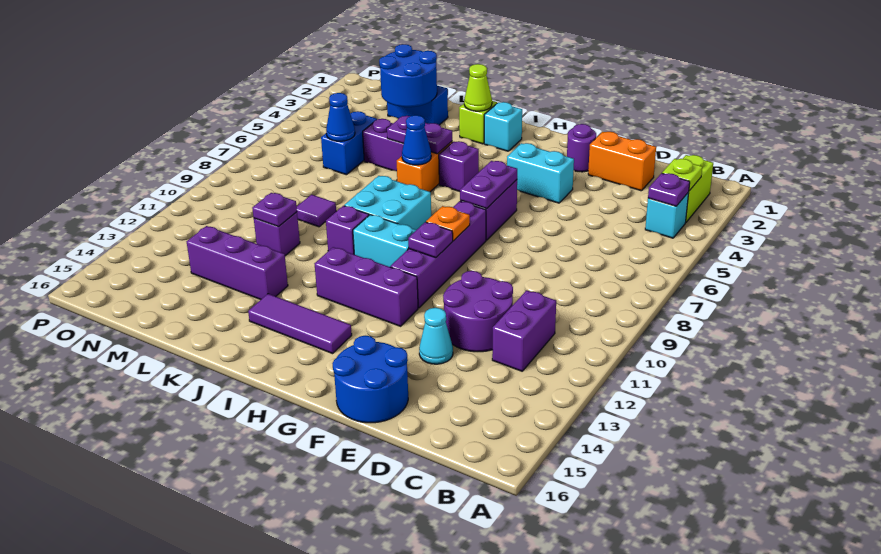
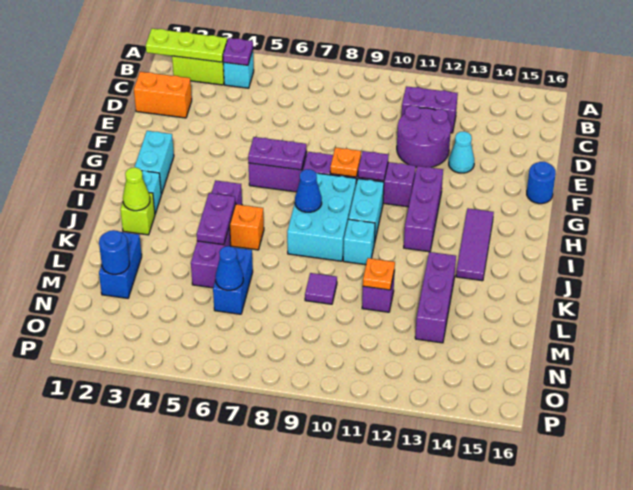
lime plate B3 level 2 -> lime plate B1:B3 level 2
orange brick D2:E2 level 1 -> orange brick D1:D2 level 1
blue round brick E15:F16 level 1 -> blue round brick F16 level 1
purple round brick F2 level 1 -> none
cyan brick F4:G4 level 1 -> cyan brick G2:H2 level 1
cyan brick I8:J9 level 1 -> cyan brick H8:J9 level 1
blue cone J6 level 2 -> blue cone I8 level 2
purple brick J10 level 1 -> cyan brick J10 level 1
blue round brick L2:M3 level 2 -> blue round brick M2 level 2
purple plate L11 level 2 -> orange plate L11 level 2
blue brick M5:M6 level 1 -> blue brick L6:M6 level 1

